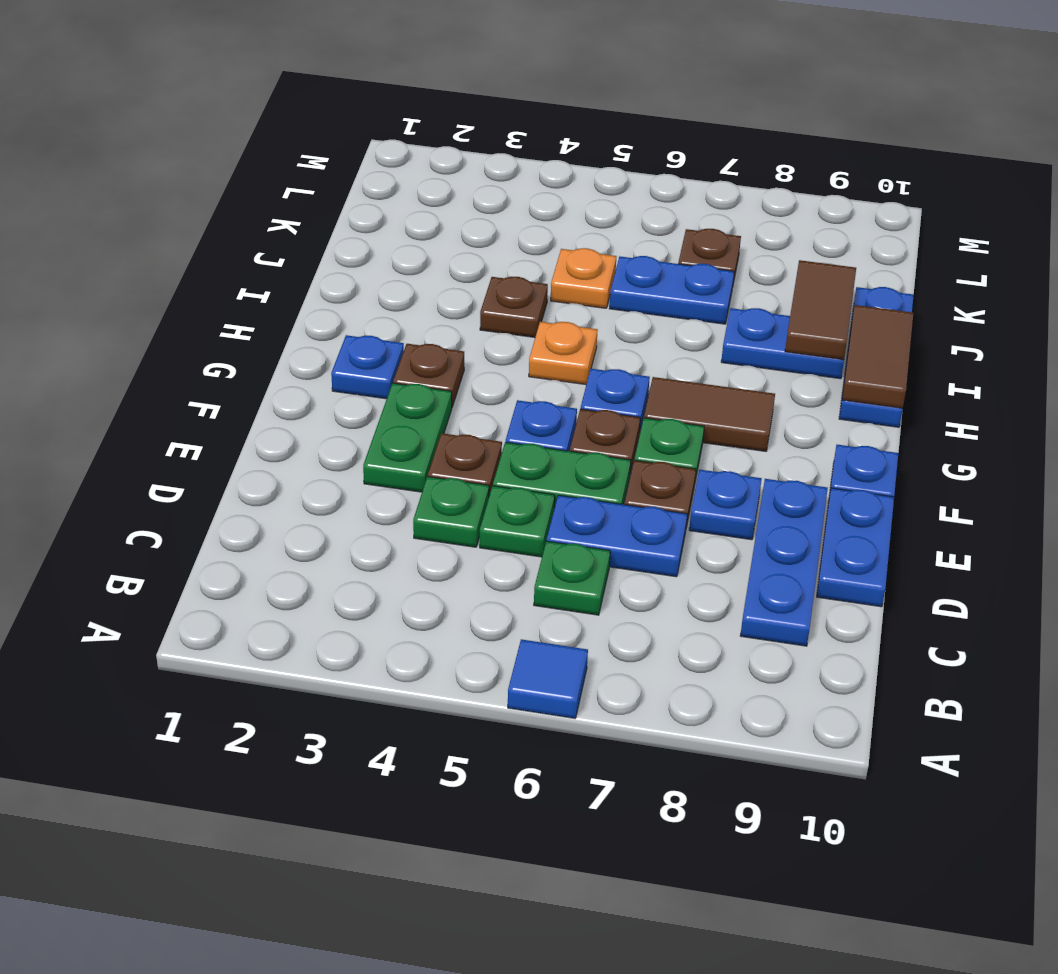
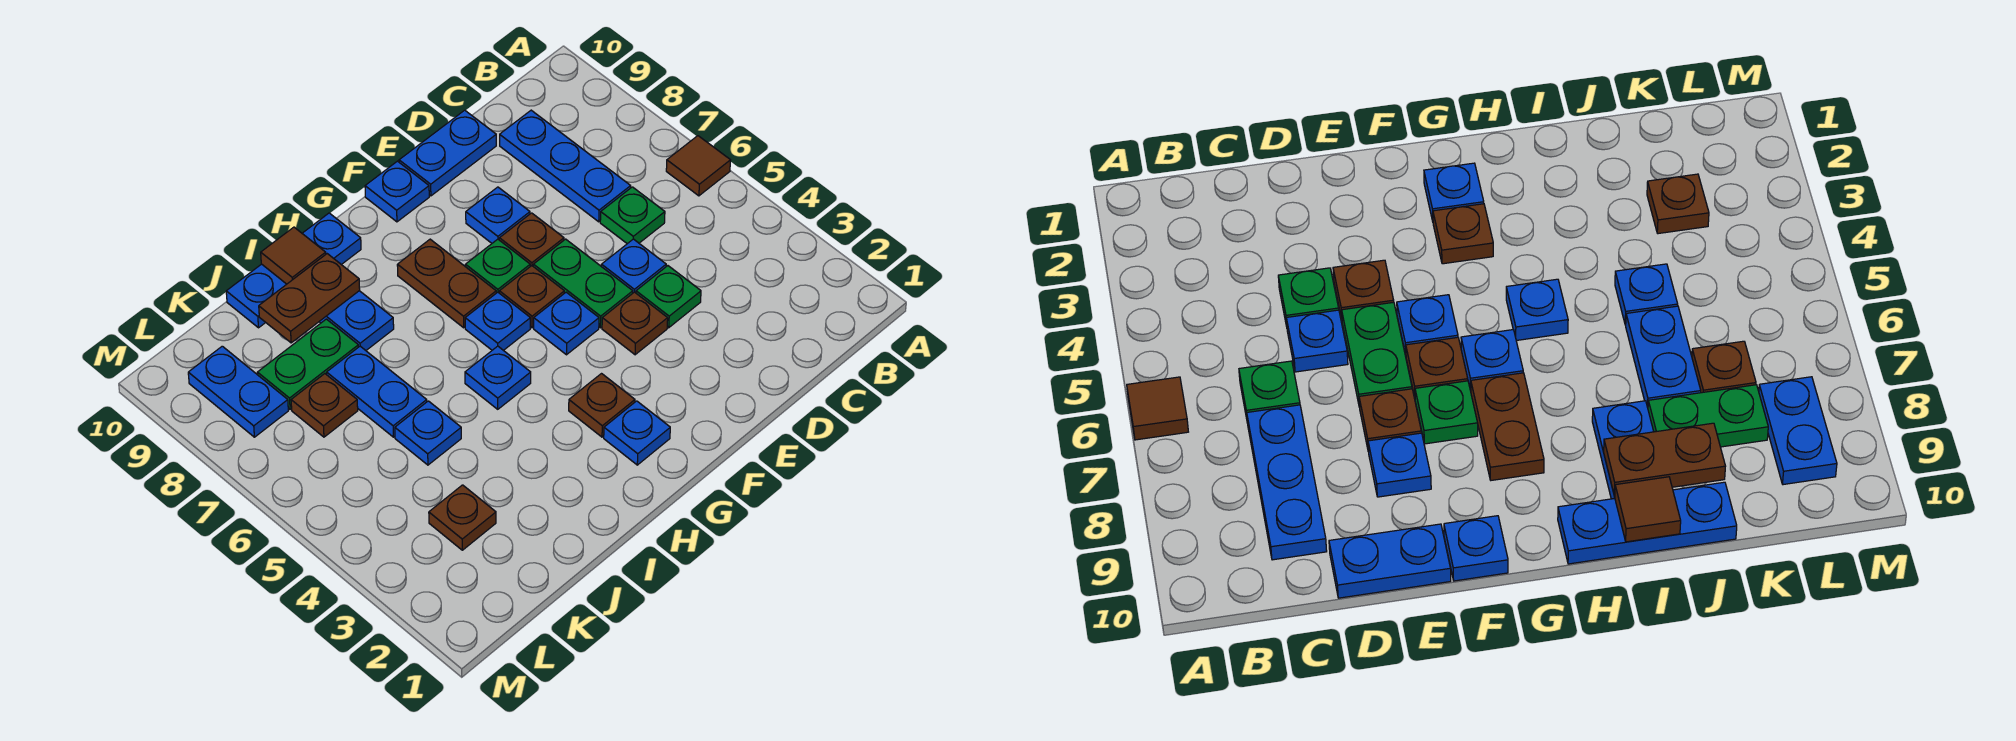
blue tile A6 level 1 -> brown tile A6 level 1
blue plate C9:E9 level 1 -> blue plate C7:C9 level 1
green plate D5 level 1 -> blue plate D5 level 1
blue plate D6:D7 level 1 -> blue plate L8:L9 level 1
green plate E3:F3 level 1 -> green plate J8:K8 level 1
brown tile G7:G8 level 1 -> brown plate G7:G8 level 1
orange plate H5 level 1 -> blue plate H5 level 1
brown tile H10:I10 level 2 -> brown tile I10 level 2
brown plate I4 level 1 -> brown plate K3 level 1
brown tile I9:J9 level 2 -> brown plate I9:J9 level 2
orange plate J5 level 1 -> blue plate J5 level 1

